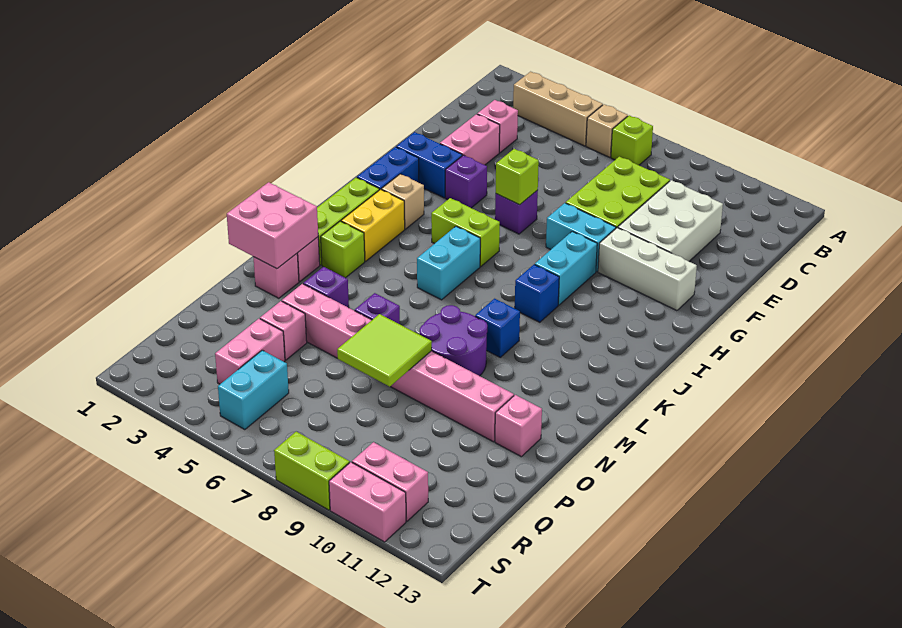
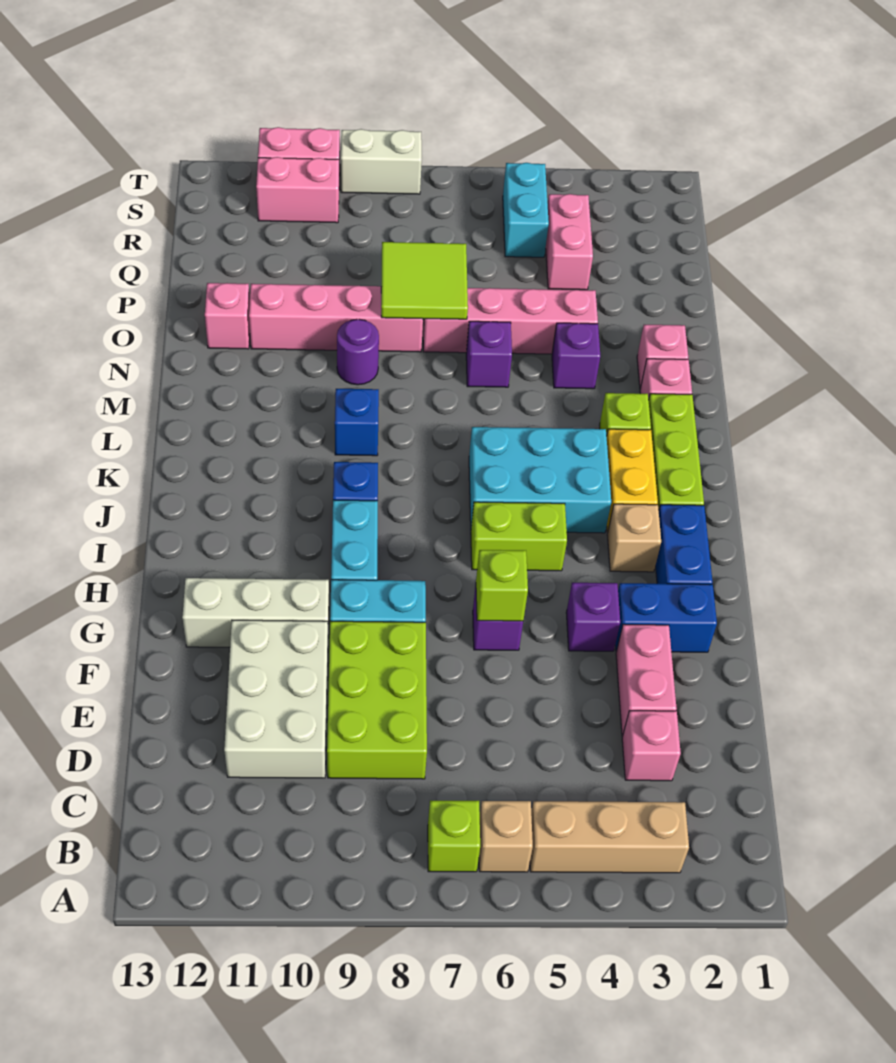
cyan brick J6:K6 level 1 -> cyan brick J4:K6 level 1
pink brick M1:N2 level 2 -> none
purple round brick M8:N9 level 1 -> purple round brick N9 level 1
pink brick P4 level 1 -> none
lime brick T8:T9 level 1 -> white brick T8:T9 level 1

